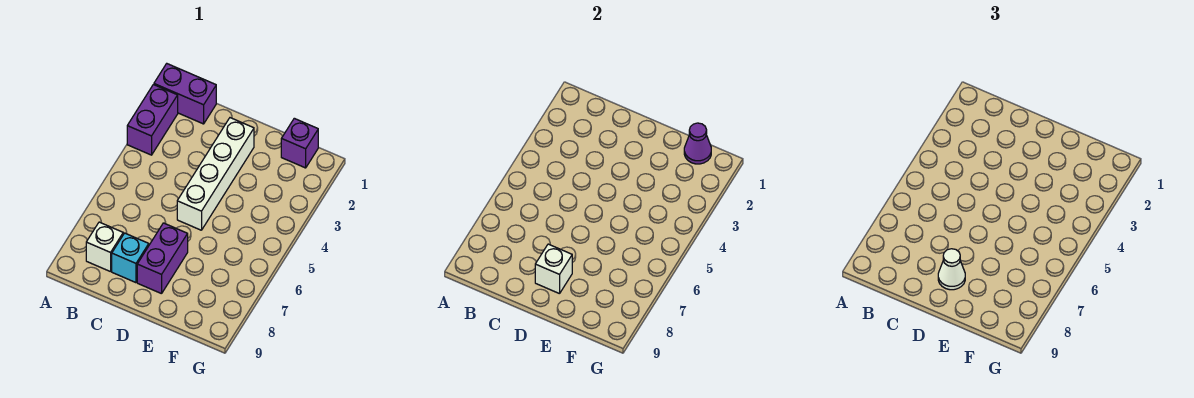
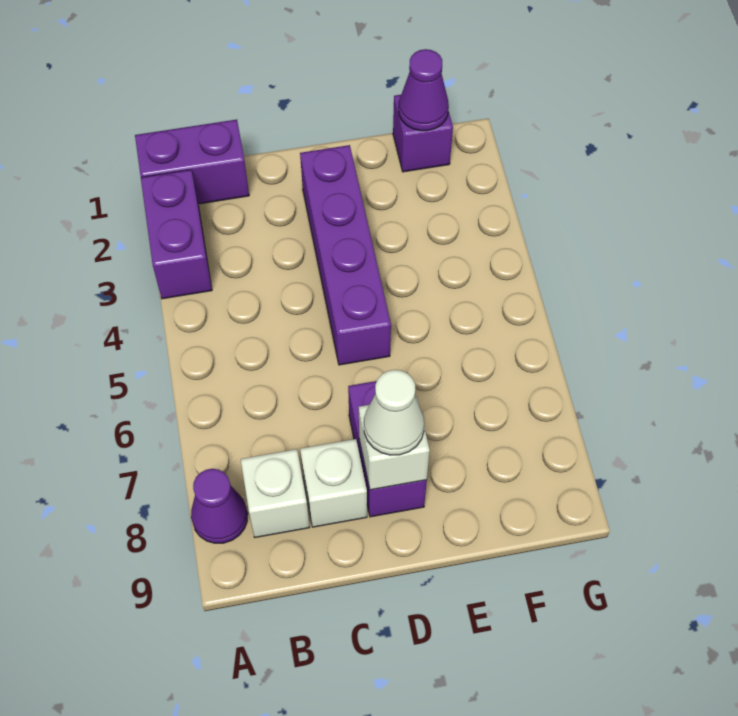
none -> purple cone A8 level 1
cyan brick C8 level 1 -> white brick C8 level 1
white brick D2:D5 level 1 -> purple brick D2:D5 level 1

